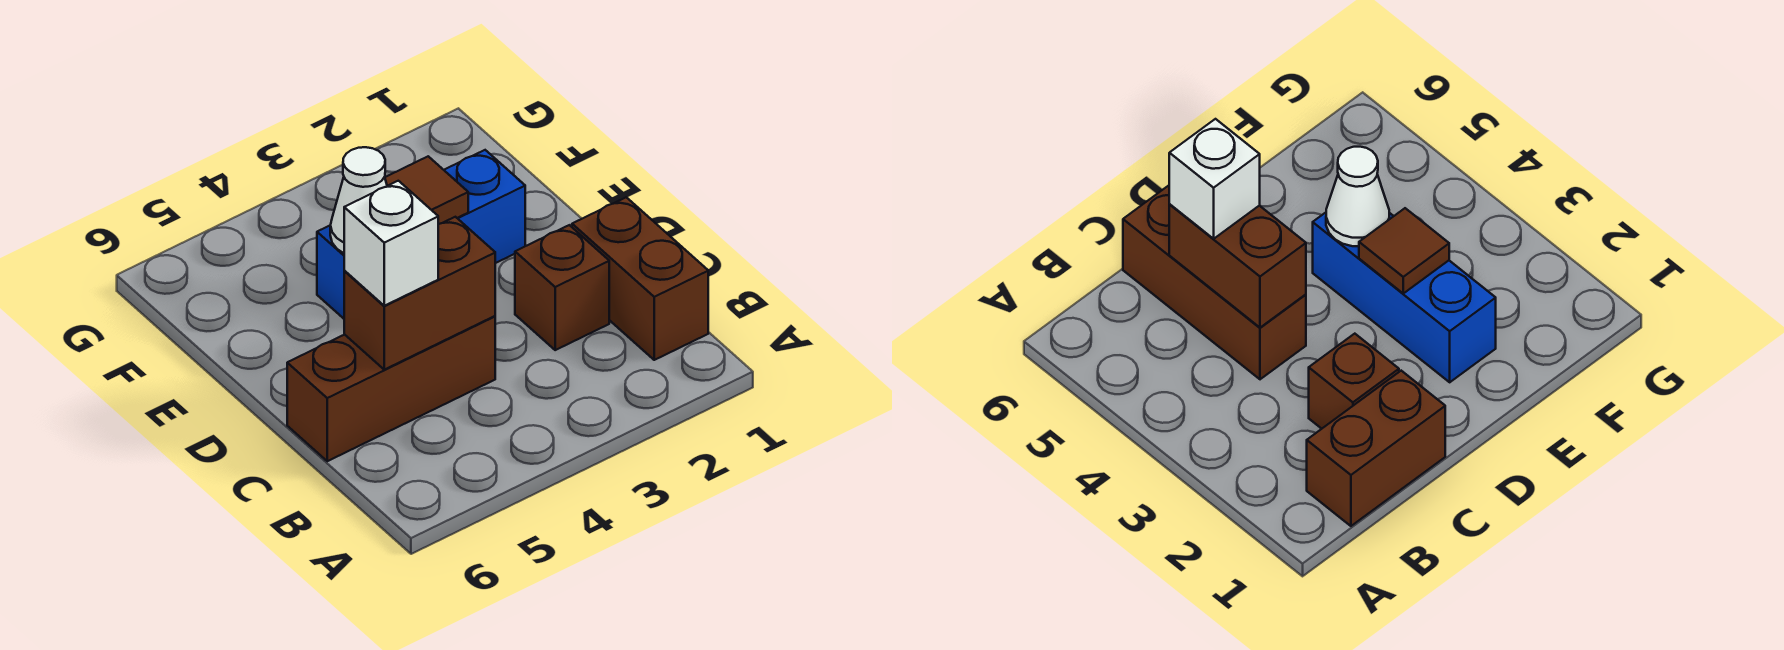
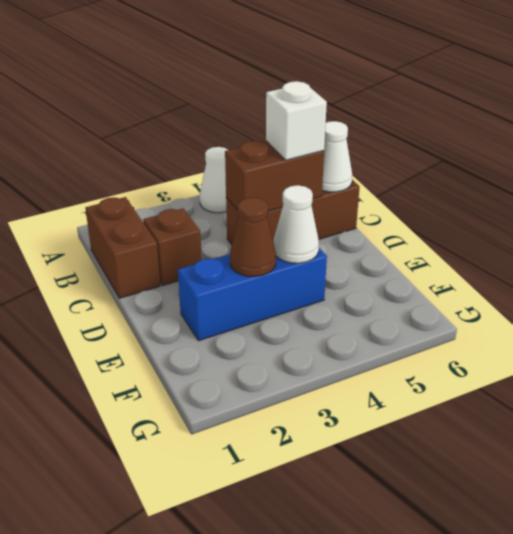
none -> white cone A4 level 1
none -> white cone C6 level 2
brown tile E3 level 2 -> brown cone E3 level 2

